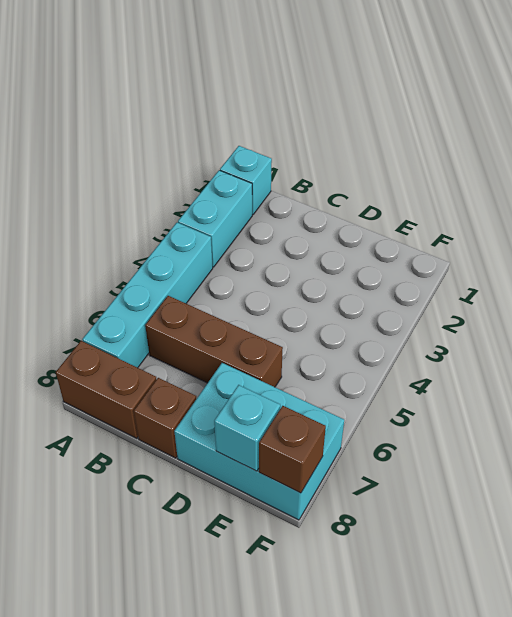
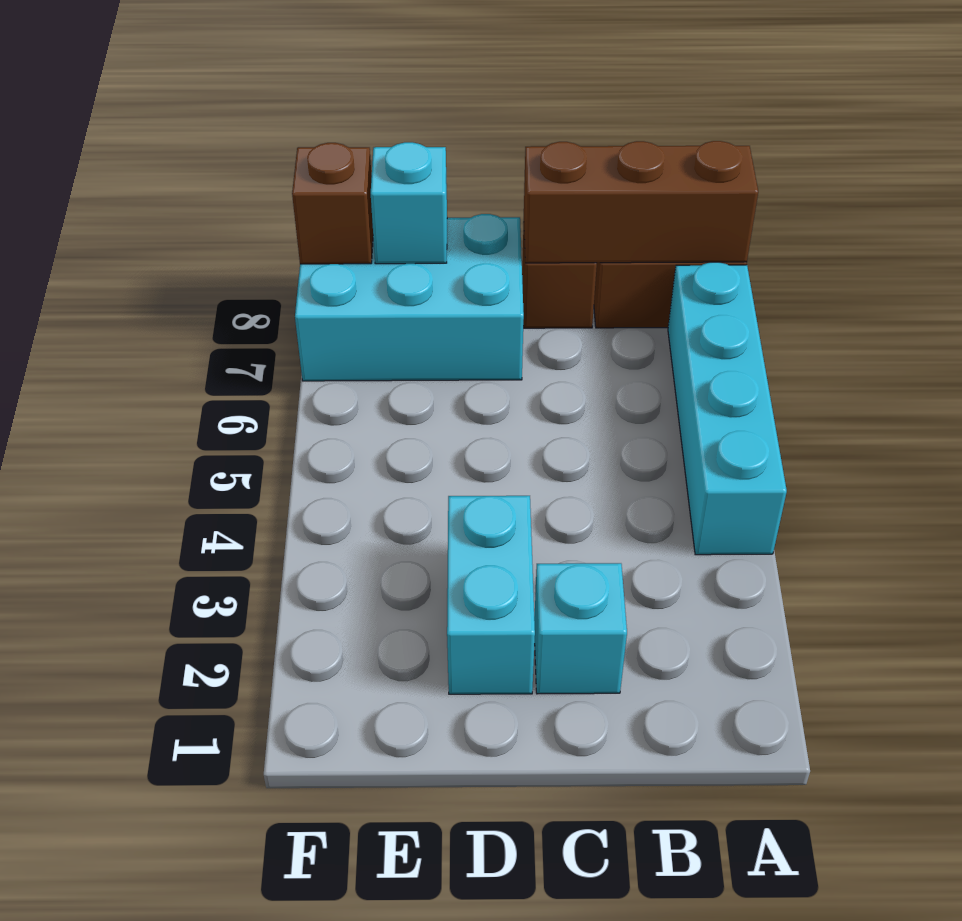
cyan brick A1 level 1 -> cyan brick C2 level 1
cyan brick A2:A3 level 1 -> cyan brick D2:D3 level 1
brown brick B6:D6 level 1 -> brown brick A8:C8 level 2

